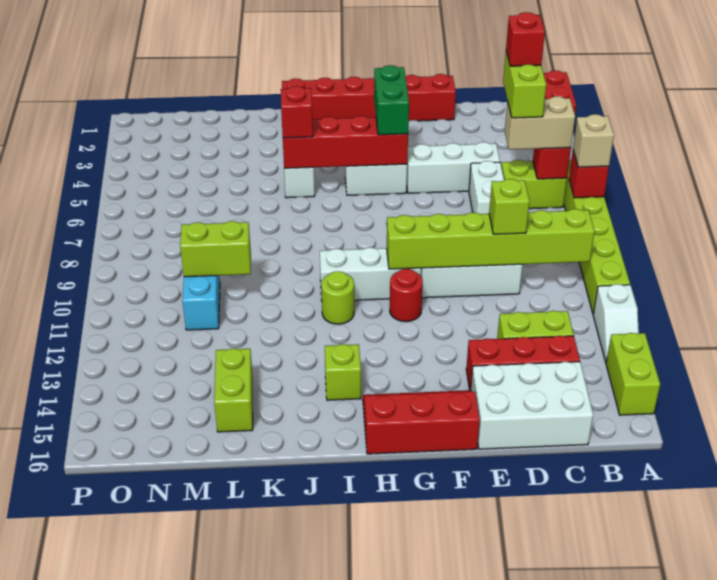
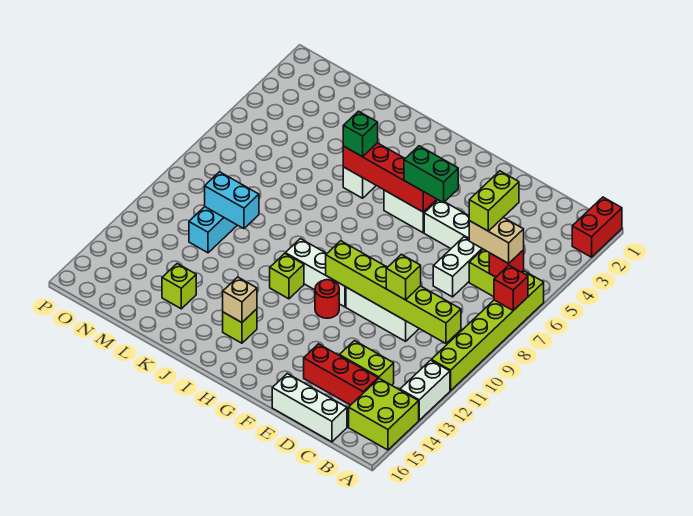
tan brick A7 level 3 -> tan brick I14 level 2
white slope A12:A13 level 1 top 12 -> white brick A12:A13 level 1
lime brick A14:A15 level 1 -> lime brick A14:B15 level 1
red brick C5 level 5 -> none
white brick C15:E16 level 1 -> white brick C16:E16 level 1
red brick E1:J1 level 1 -> none
red slope F15:H16 level 1 top 16 -> none
green brick G4:G5 level 3 -> green brick F5:G5 level 3
lime round brick I11 level 1 -> lime brick I11 level 1
red brick J5 level 3 -> green brick J5 level 3
lime brick L10:M10 level 2 -> cyan brick L10:M10 level 2
lime brick L14:L15 level 1 -> lime brick L14 level 1

